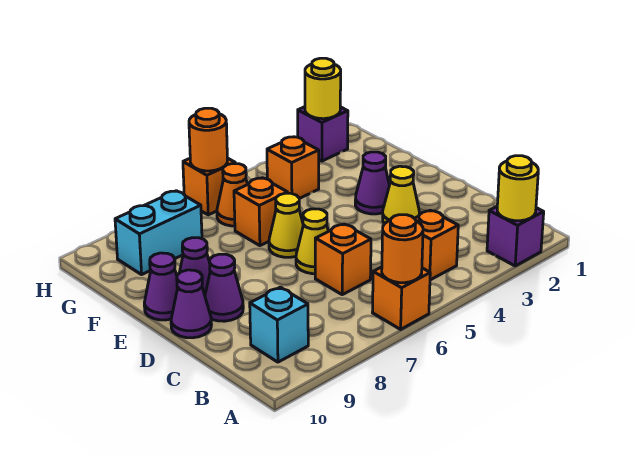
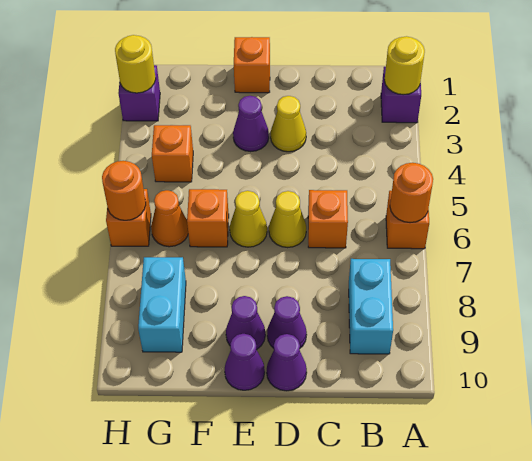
orange brick B4 level 1 -> orange brick E1 level 1
cyan brick B9 level 1 -> cyan brick B8:B9 level 1

